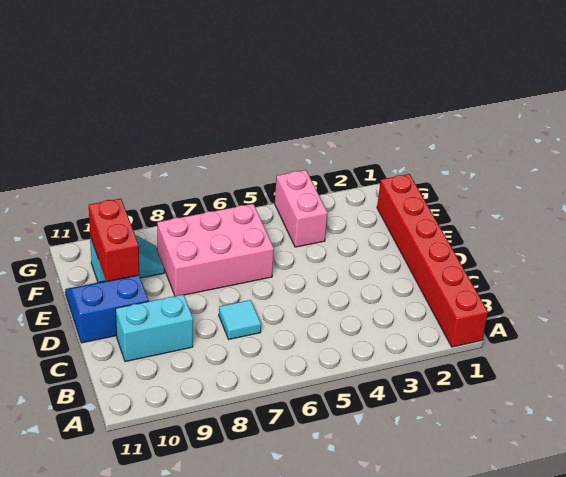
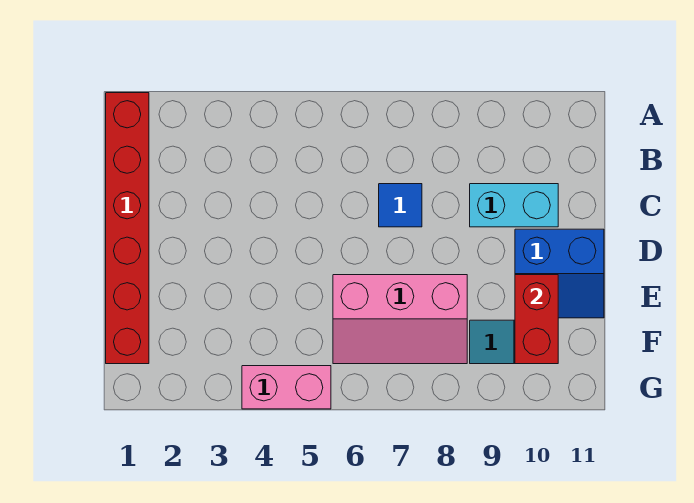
cyan tile C7 level 1 -> blue tile C7 level 1
pink brick E6:F8 level 1 -> pink slope E6:F8 level 1 top E
pink brick F4:G4 level 1 -> pink brick G4:G5 level 1

